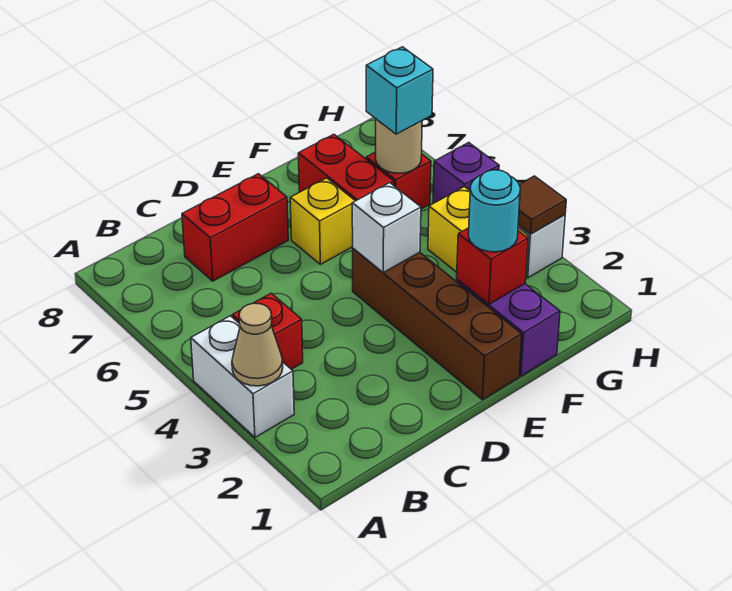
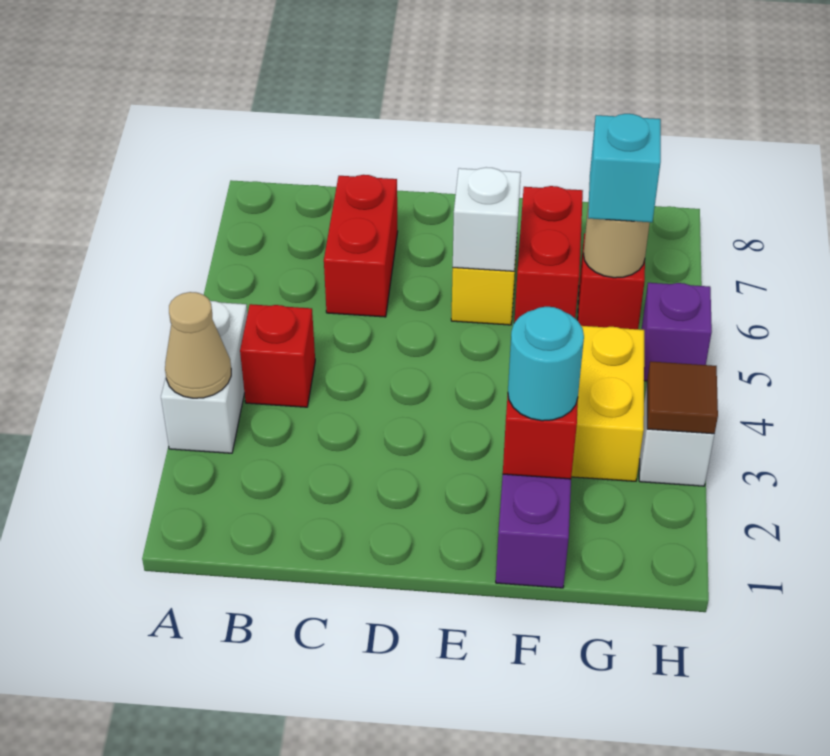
red brick C7:D7 level 1 -> red brick C6:C7 level 1
brown brick E1:E4 level 1 -> none
white brick E4 level 2 -> white brick E6 level 2

